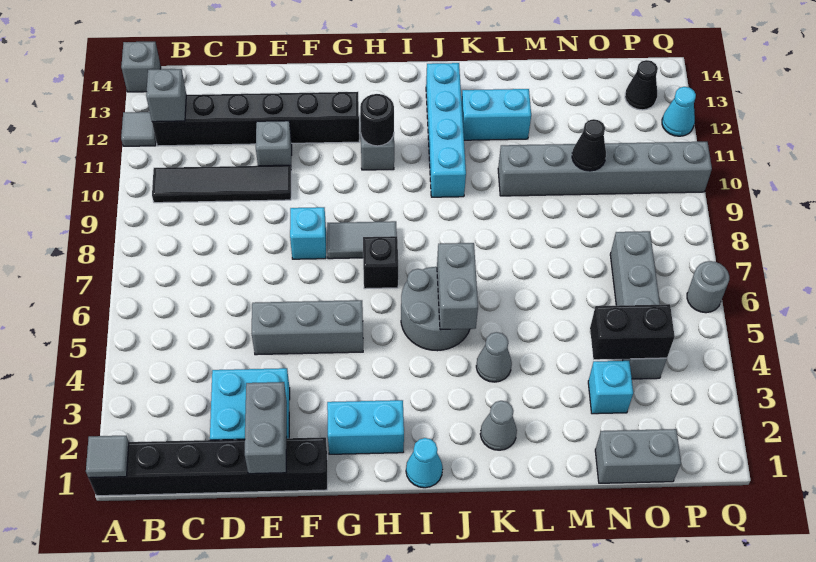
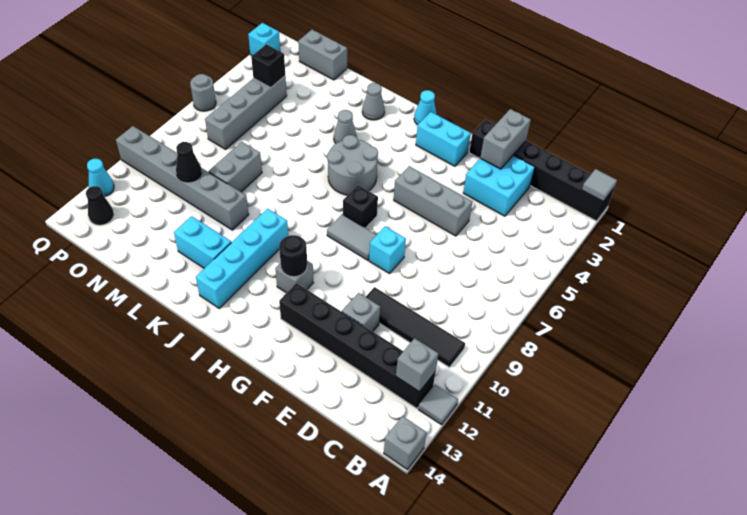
grey brick J5:J6 level 2 -> grey brick M8:M9 level 1
cyan brick N3 level 1 -> cyan brick Q2 level 1
black brick N4:O4 level 2 -> black brick O4 level 2

